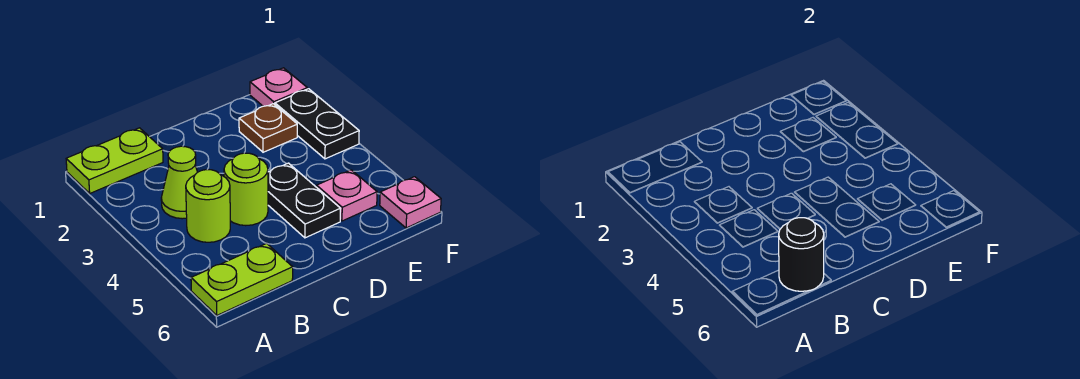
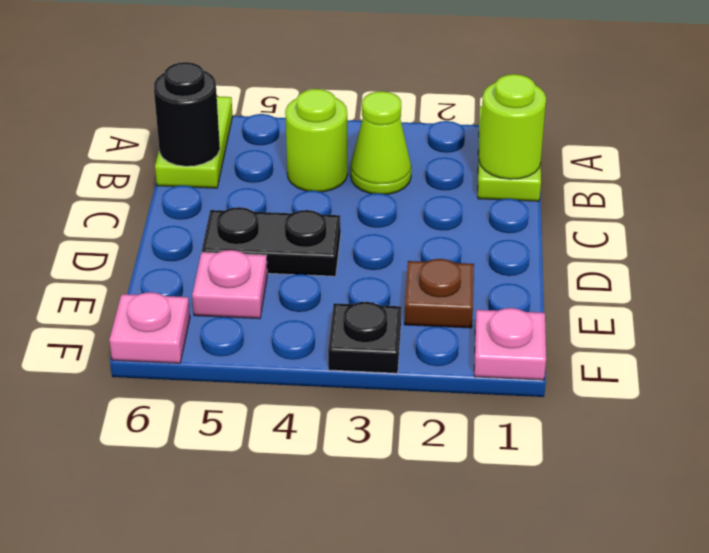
lime round brick C4 level 1 -> lime round brick B1 level 2
black plate F2:F3 level 1 -> black plate F3 level 1

